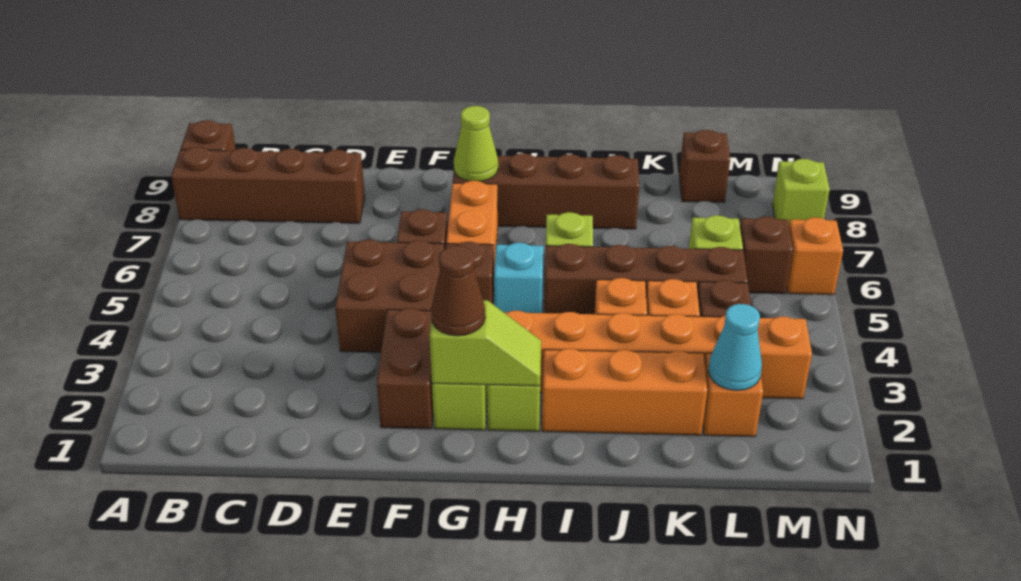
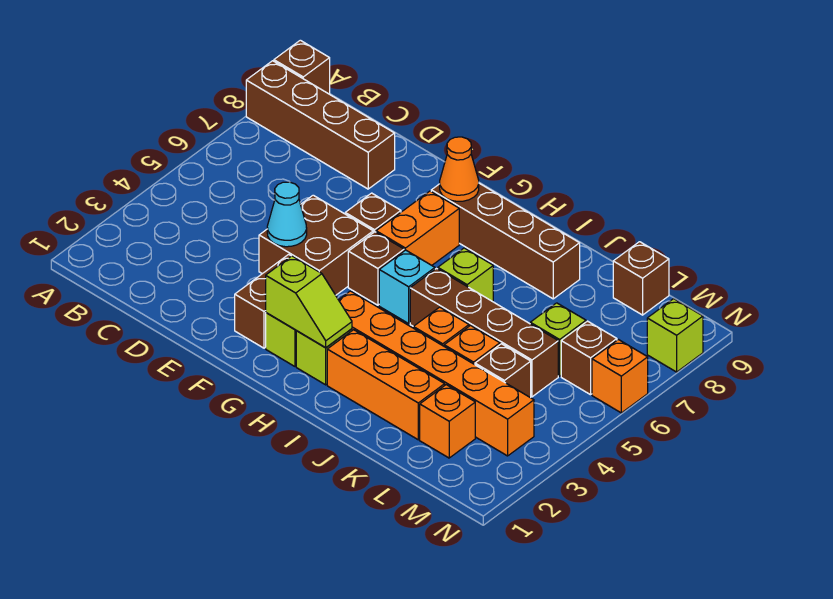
brown cone G2 level 3 -> none
lime cone G8 level 2 -> orange cone G8 level 2
cyan cone L2 level 2 -> cyan cone E4 level 2

